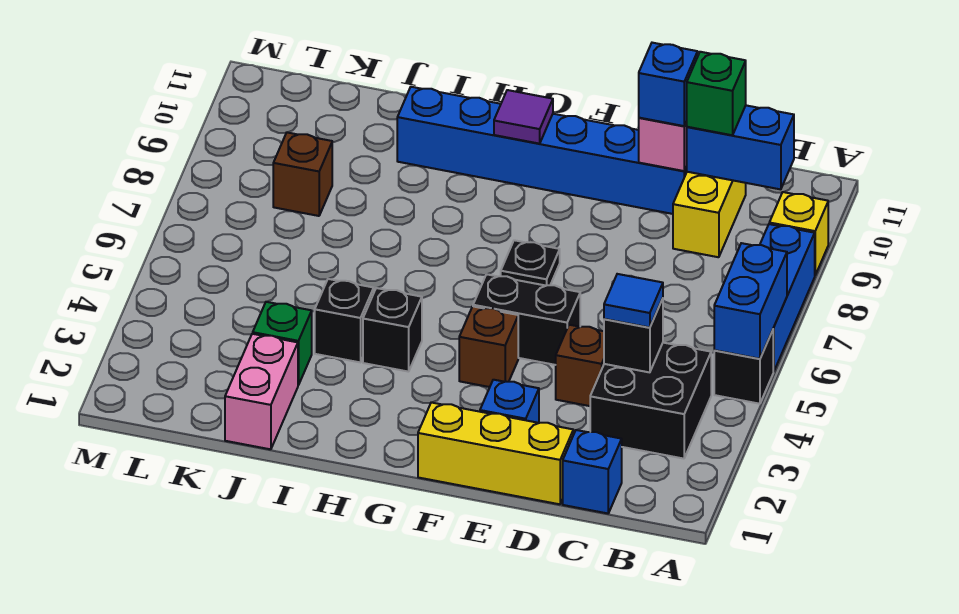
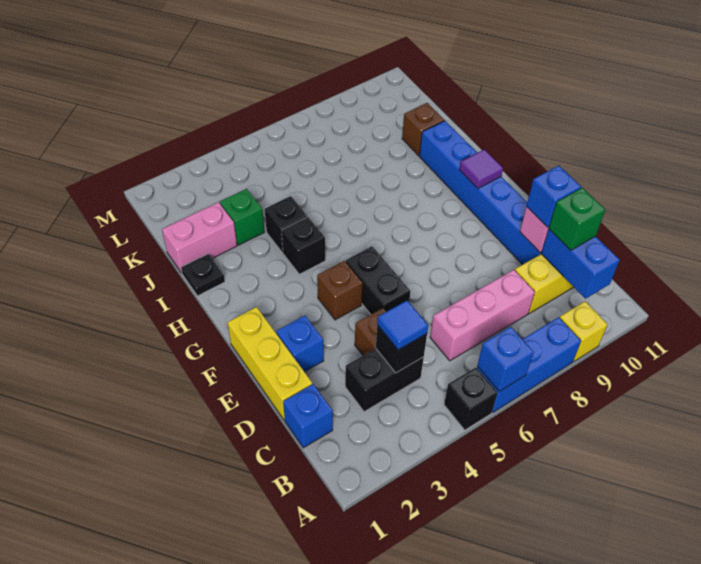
blue brick A5:A6 level 2 -> blue brick A6 level 2
black brick B3:C4 level 1 -> black brick C3:C4 level 1
none -> pink brick C6:C8 level 1
black plate F7 level 1 -> black plate I1 level 1
brown brick K8 level 1 -> brown brick J10 level 1

